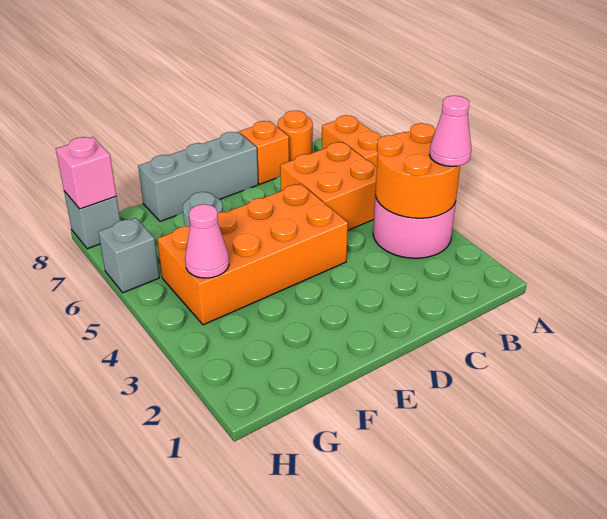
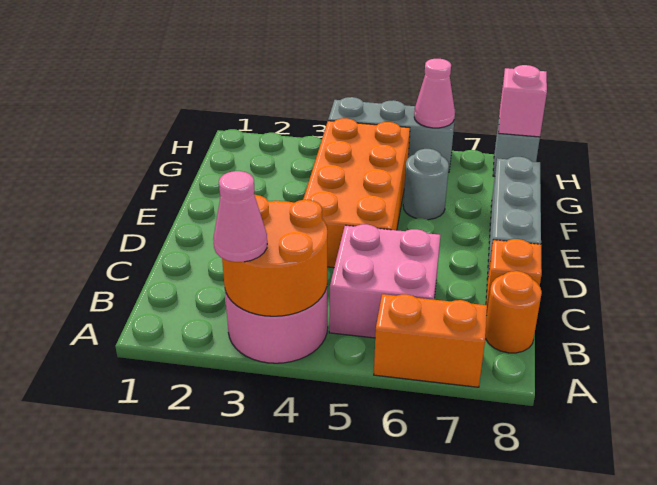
orange brick B5:C6 level 1 -> pink brick B5:C6 level 1
pink cone G4 level 2 -> pink cone H6 level 2
grey brick H6 level 1 -> grey brick H4:H6 level 1

